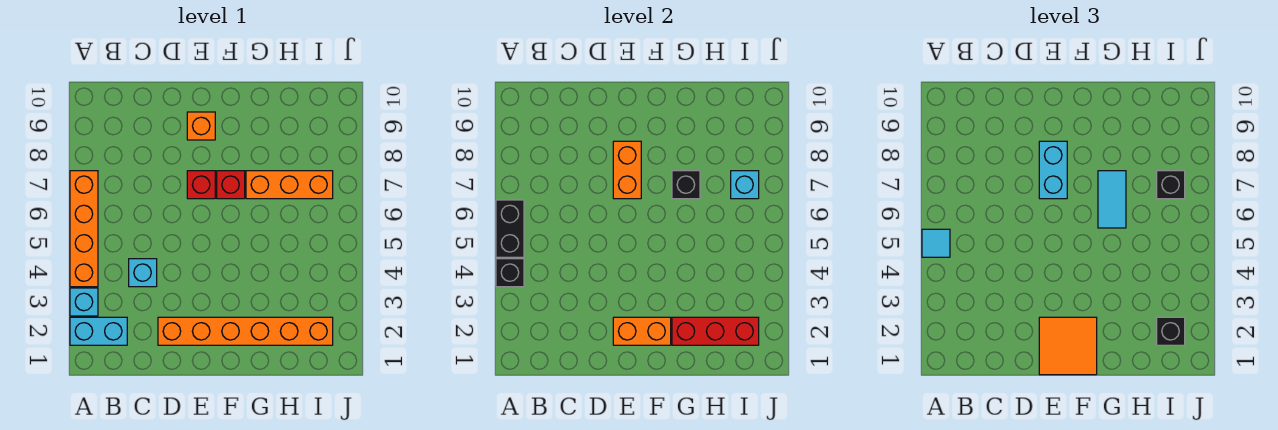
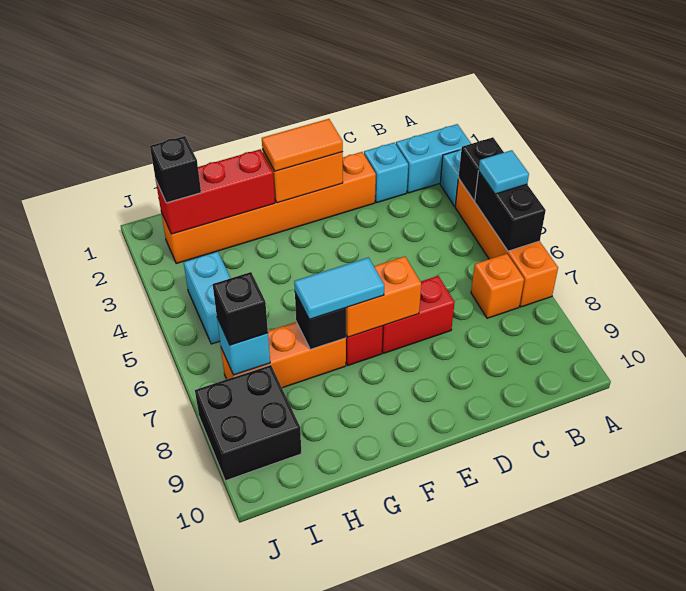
cyan brick C4 level 1 -> cyan brick C2 level 1
orange tile E1:F2 level 3 -> orange tile E2:F2 level 3
red brick E7 level 1 -> red brick D7:E7 level 1
orange brick E7:E8 level 2 -> orange brick E7:F7 level 2
cyan brick E7:E8 level 3 -> cyan brick I4:I5 level 1
orange brick E9 level 1 -> orange brick B7 level 1
cyan tile G6:G7 level 3 -> cyan tile F7:G7 level 3
none -> black brick I8:J9 level 1

